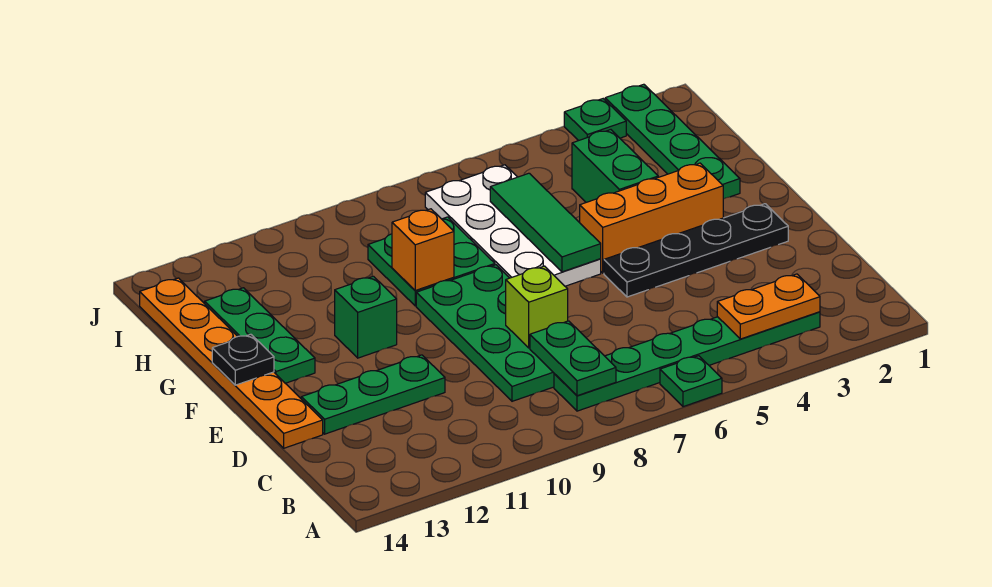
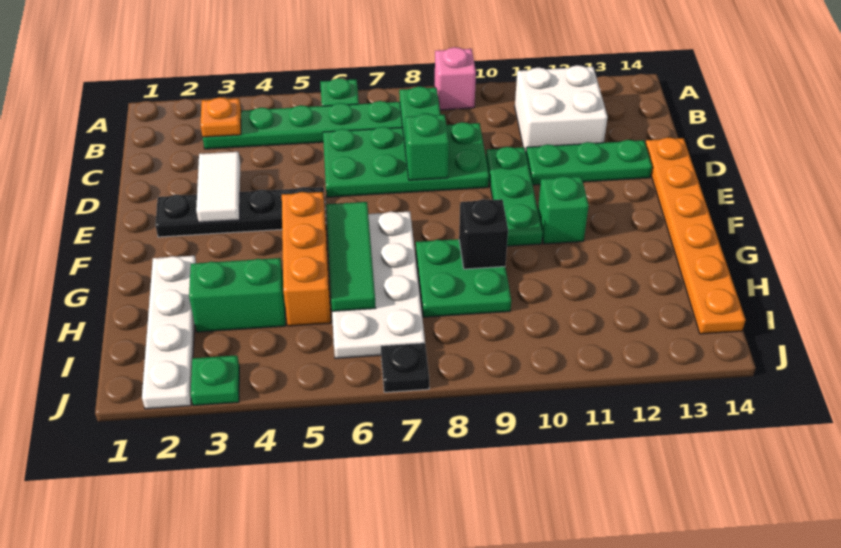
none -> pink brick A9 level 1
orange plate B3:B4 level 2 -> orange plate B3 level 2
none -> white brick B11:C12 level 1
green plate C8:F9 level 1 -> green plate C6:D9 level 1
none -> white tile D3:E3 level 2
lime brick D8 level 2 -> green brick D8 level 2
orange brick F3:F5 level 1 -> orange brick F5:H5 level 1
green plate F13:H13 level 1 -> green plate D10:F10 level 1
black plate F14 level 2 -> black plate J7 level 1
green plate G2:J2 level 1 -> white plate G2:J2 level 1
green brick G4:H4 level 1 -> green brick H3:H4 level 1
orange brick G9 level 2 -> black brick G9 level 2

